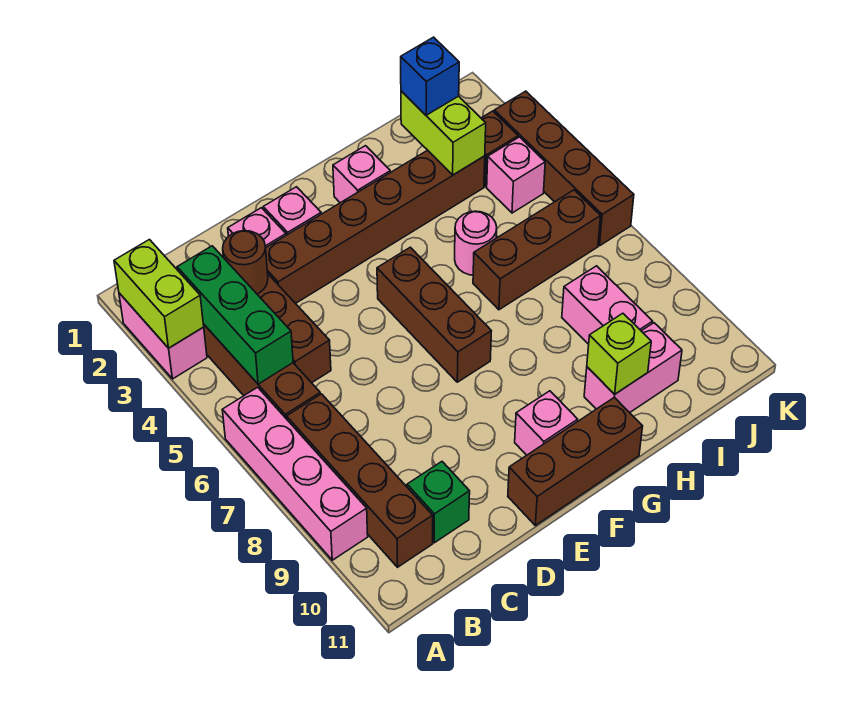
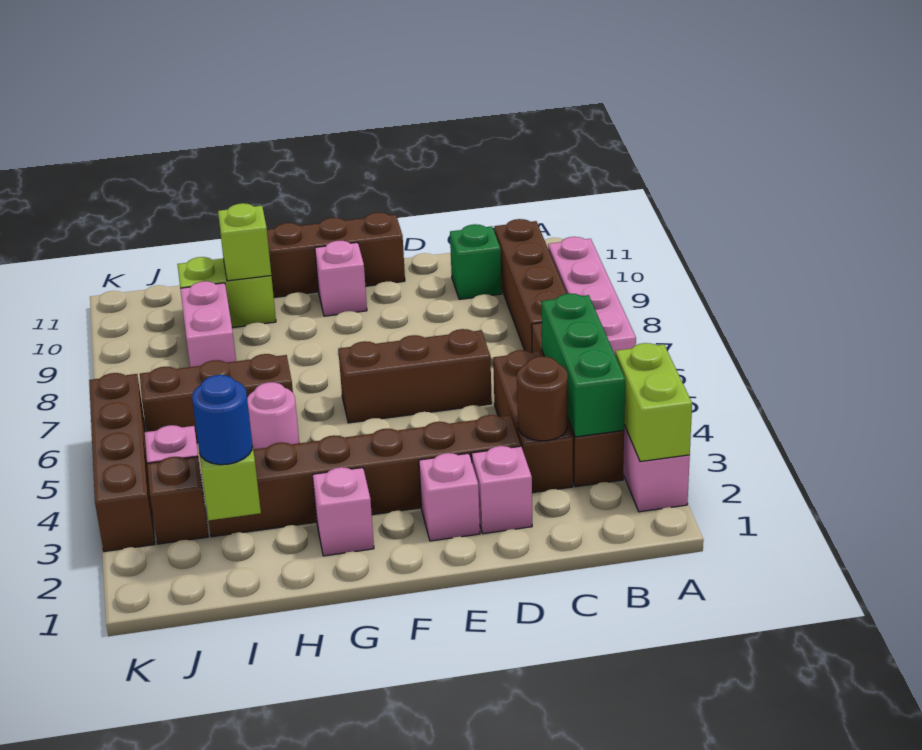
brown brick F5:F7 level 1 -> brown brick D6:F6 level 1
pink brick H10:I10 level 1 -> lime brick H10:I10 level 1
blue brick I2 level 3 -> blue round brick I2 level 3

